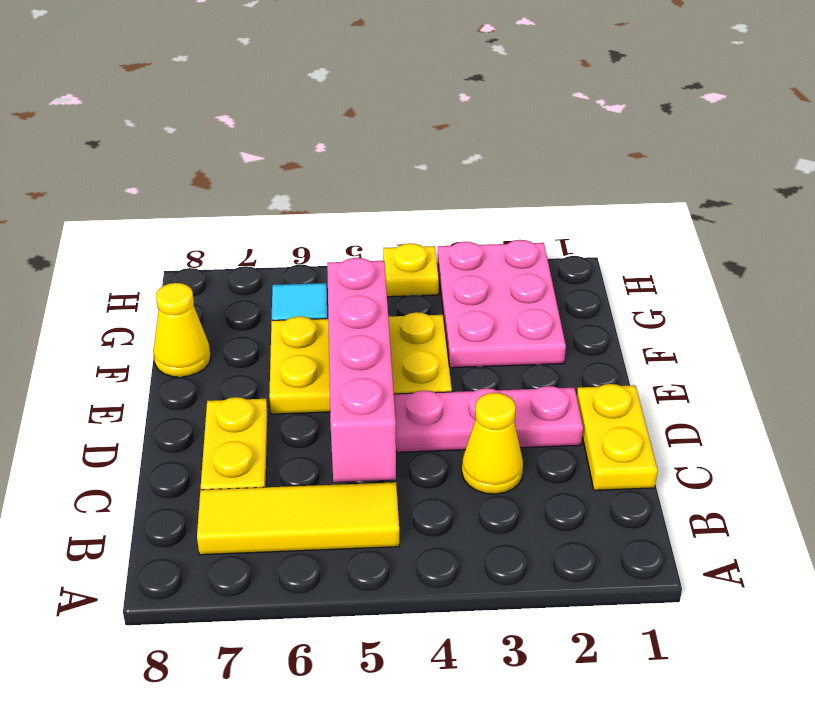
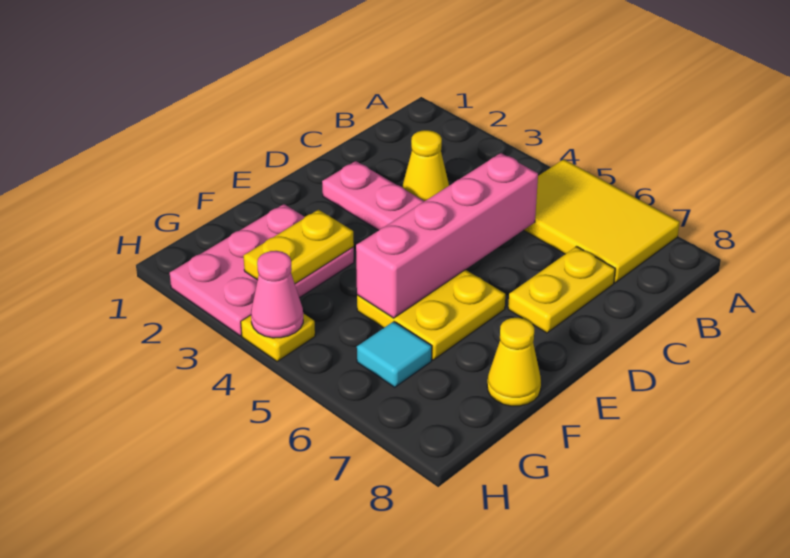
yellow tile B5:B7 level 1 -> yellow tile A5:B7 level 1
yellow plate C1:D1 level 1 -> yellow plate F3:G3 level 2
yellow plate E4:F6 level 1 -> yellow plate E5:F6 level 1
none -> pink cone H4 level 2

